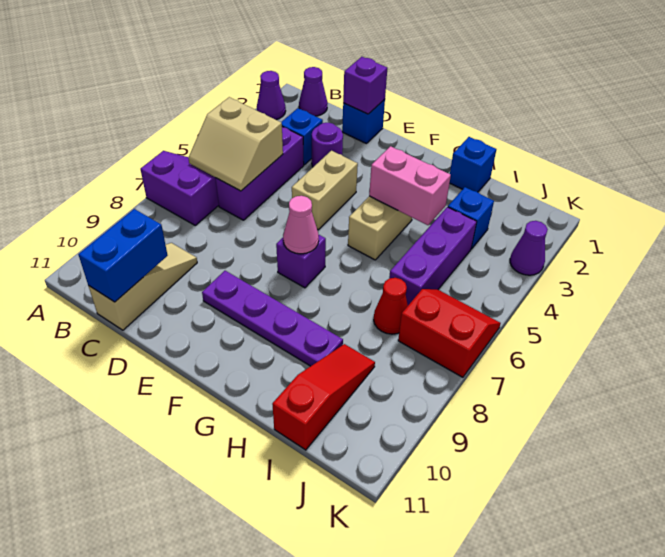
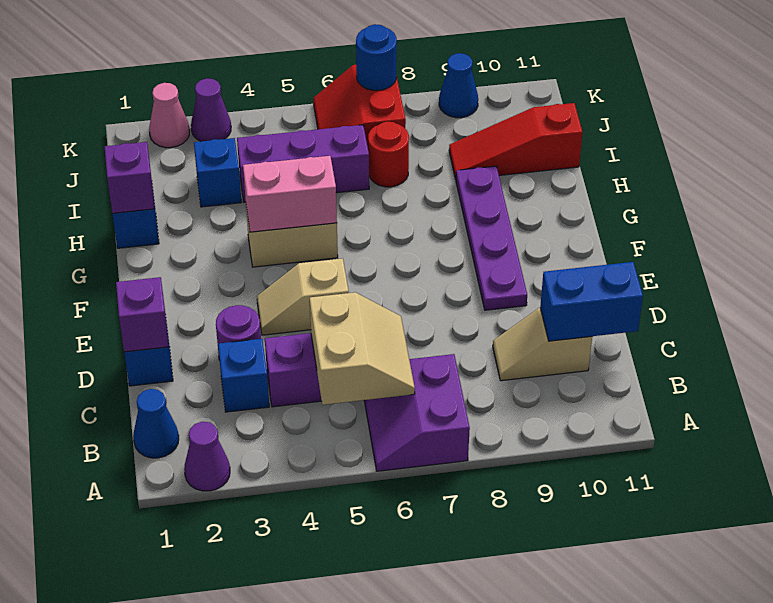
purple cone B1 level 1 -> blue cone B1 level 1
tan slope C9:C11 level 1 top 11 -> tan slope C9:C10 level 1 top 10
tan brick E4:E5 level 1 -> tan slope E4:E5 level 1 top 5
purple brick F7 level 1 -> purple brick H1 level 2
pink cone F7 level 2 -> pink cone K2 level 1
pink brick G4:H4 level 2 -> pink brick G4:G5 level 2
red cone I7 level 1 -> red round brick I7 level 1
none -> blue round brick K7 level 2
none -> blue cone K9 level 1

